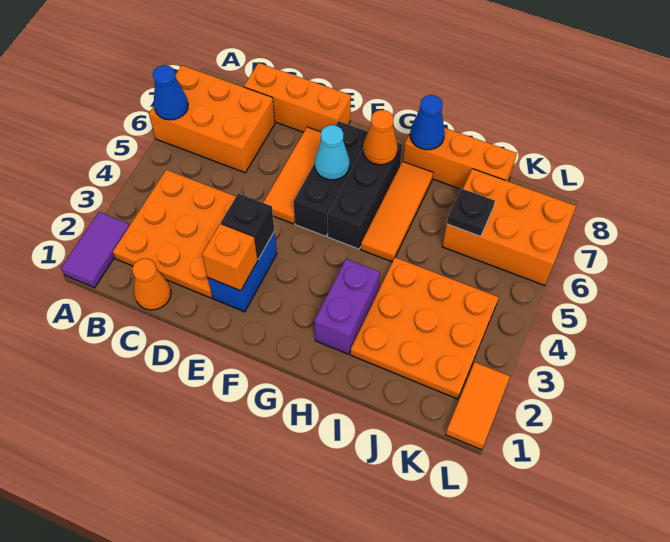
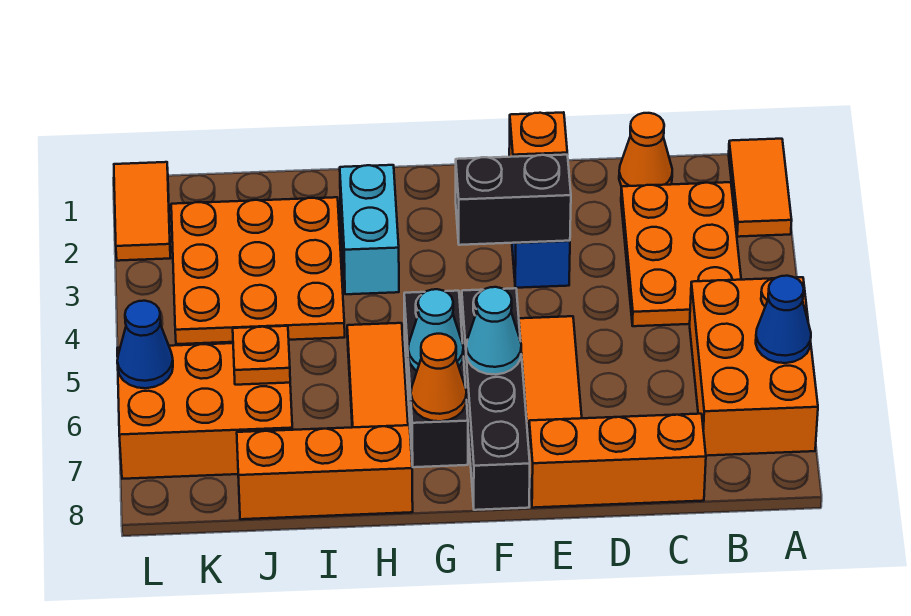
purple tile A1:A2 level 1 -> orange tile A1:A2 level 1
orange brick A6:C7 level 1 -> orange brick A5:B7 level 1
orange plate B2:D4 level 1 -> orange plate B2:C4 level 1
black brick E3 level 2 -> black brick E3:F3 level 2
black brick F5:F7 level 1 -> black brick F5:F8 level 1
none -> cyan cone G6 level 2
purple brick H2:H3 level 1 -> cyan brick H2:H3 level 1
blue cone H8 level 2 -> blue cone L6 level 2
black plate J6 level 2 -> orange plate J6 level 2

